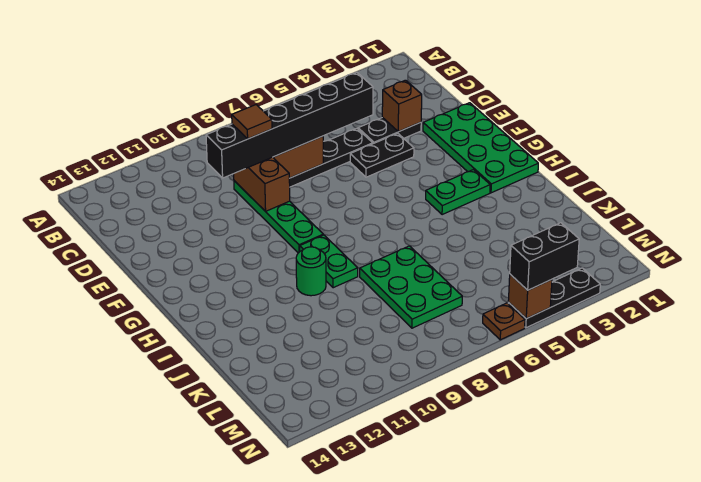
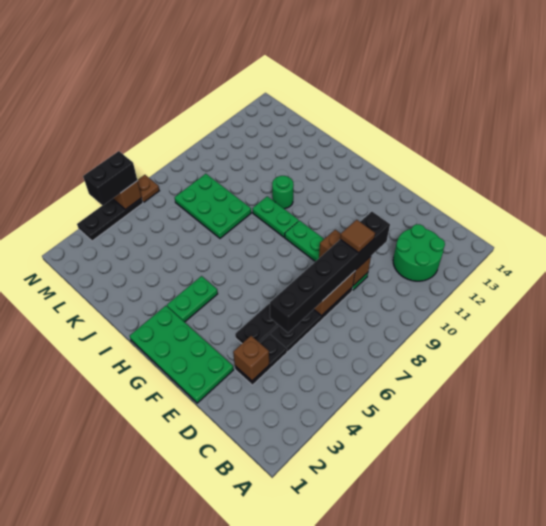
none -> green round brick B11:C12 level 1

